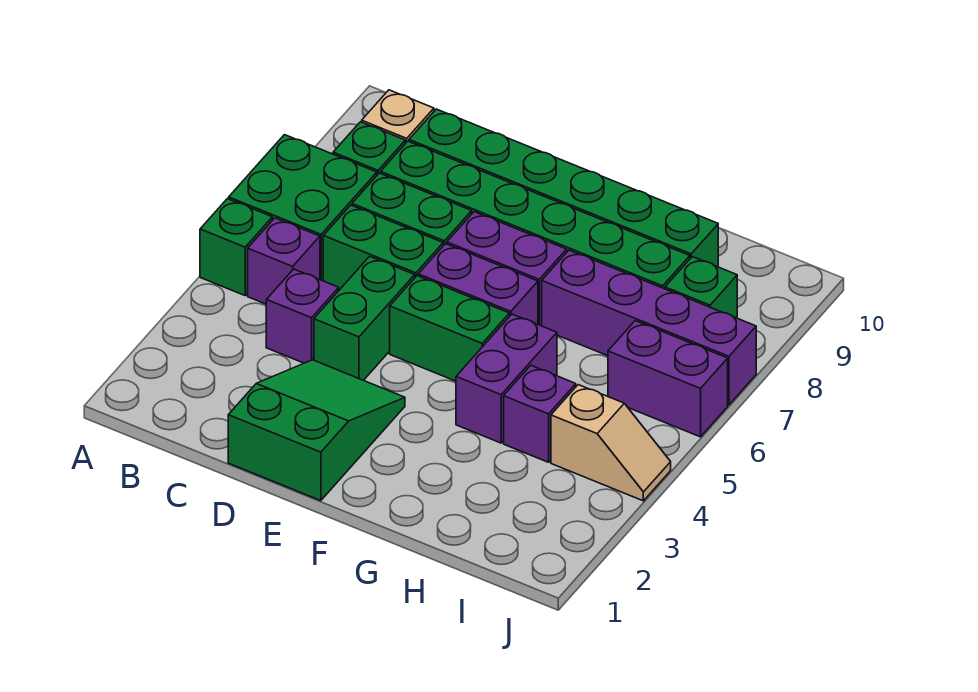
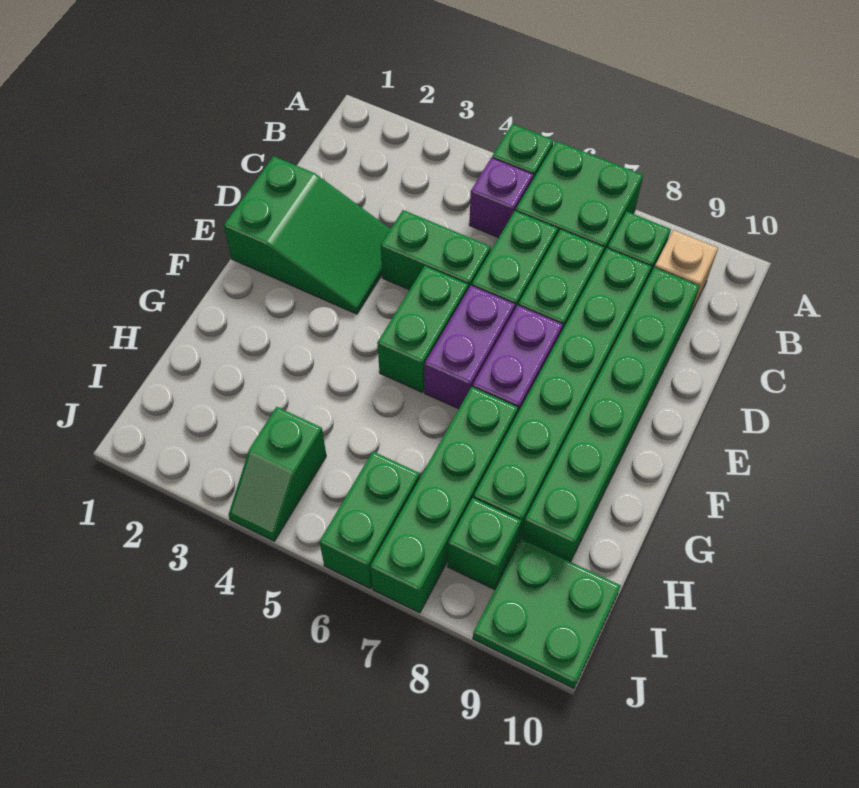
purple brick C4 level 1 -> none
purple brick G4:G5 level 1 -> none
purple brick G7:J7 level 1 -> green brick G7:J7 level 1
purple brick H4 level 1 -> none
tan slope I4:J4 level 1 top I -> green slope I4:J4 level 1 top I
purple brick I6:J6 level 1 -> green brick I6:J6 level 1
none -> green plate I9:J10 level 1

